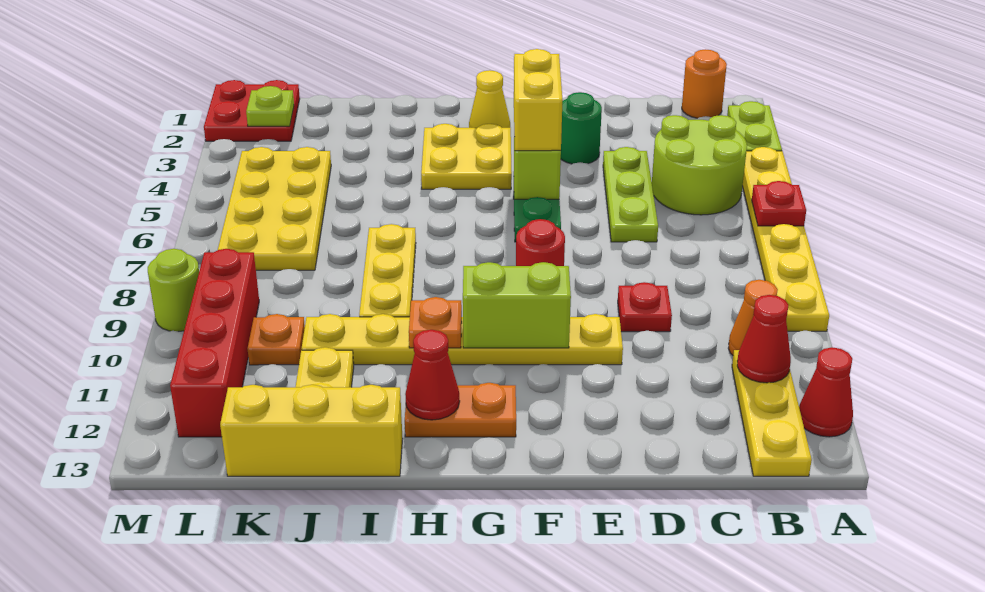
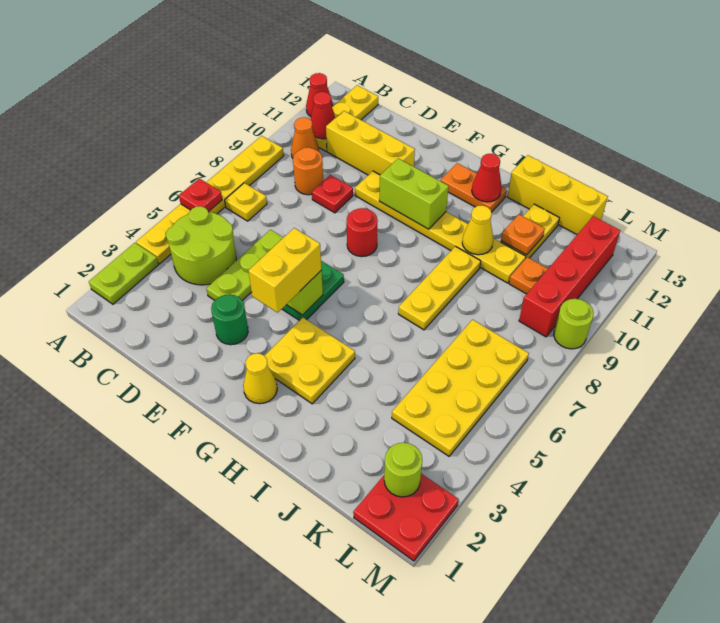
orange round brick B1 level 1 -> orange round brick C9 level 1
none -> yellow plate B7 level 1
none -> yellow brick C11:E11 level 1
orange plate H10 level 2 -> orange plate J11 level 2
none -> yellow cone I10 level 2
lime plate L2 level 2 -> lime round brick L2 level 2

